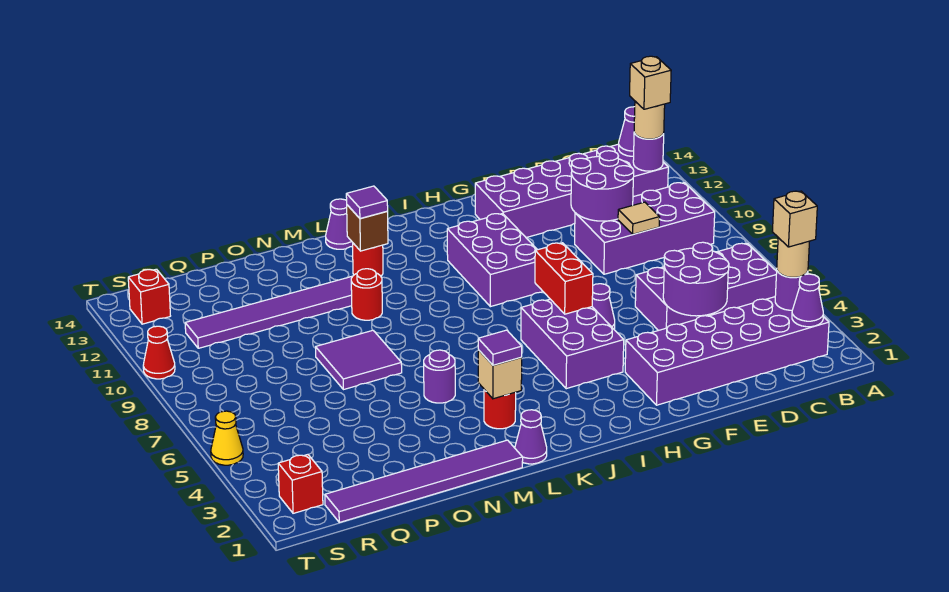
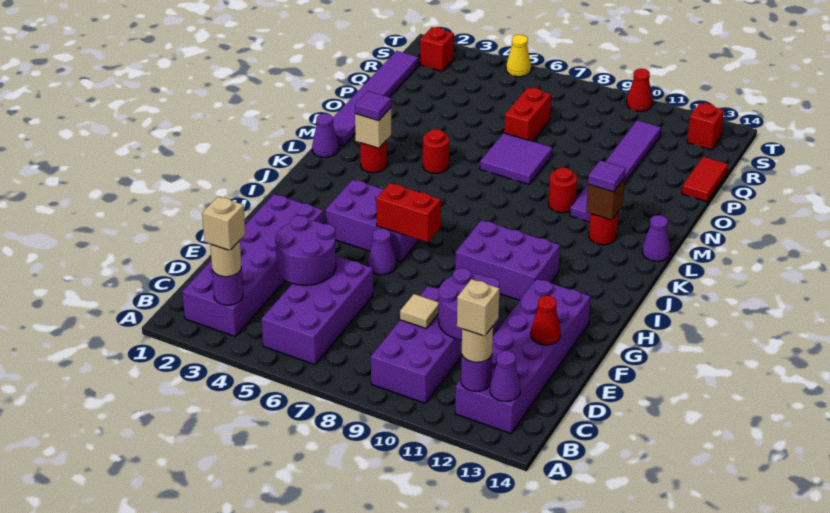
purple cone B2 level 2 -> none
none -> red cone E13 level 2
purple round brick M5 level 1 -> red round brick M5 level 1
none -> red brick P7:Q7 level 1
none -> red tile P14:Q14 level 1

